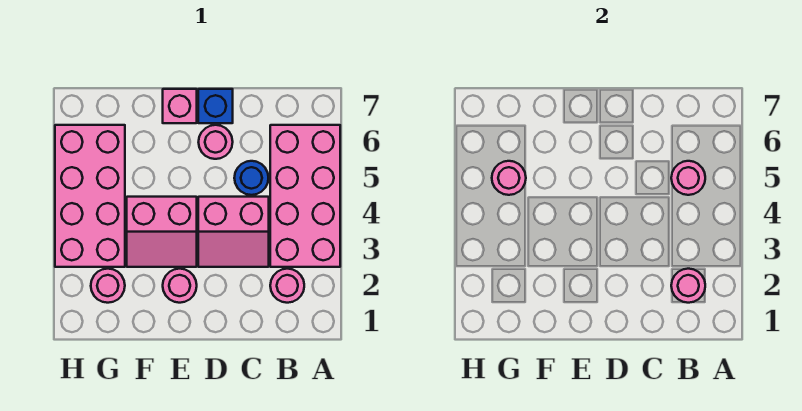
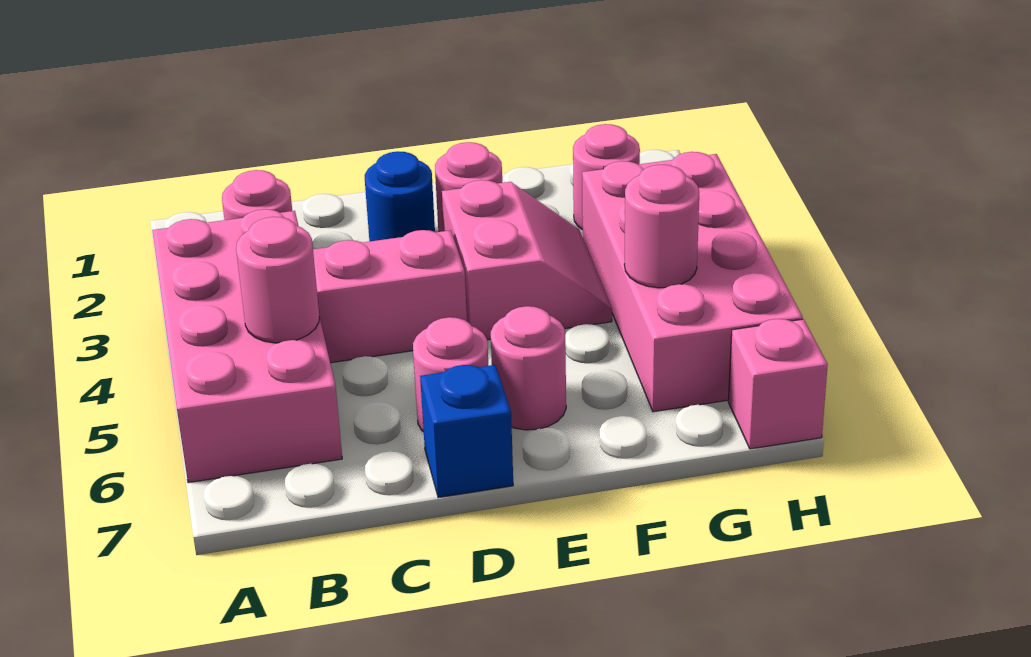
pink round brick B2 level 2 -> pink round brick E6 level 1
blue round brick C5 level 1 -> blue round brick D2 level 1
pink slope E3:F4 level 1 top 4 -> pink slope E3:F4 level 1 top E
pink brick E7 level 1 -> pink brick H7 level 1

